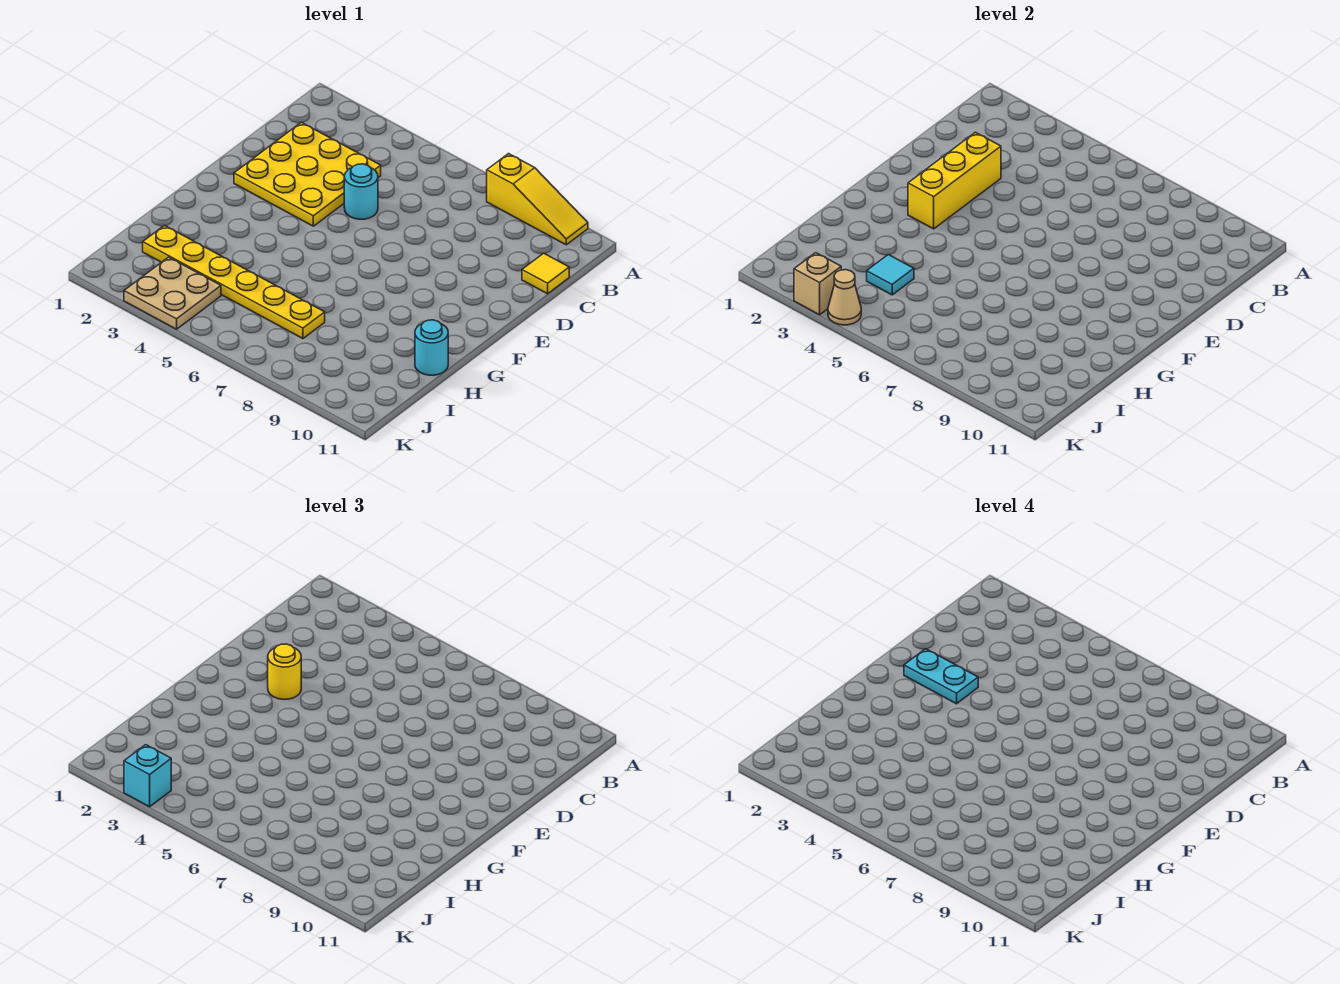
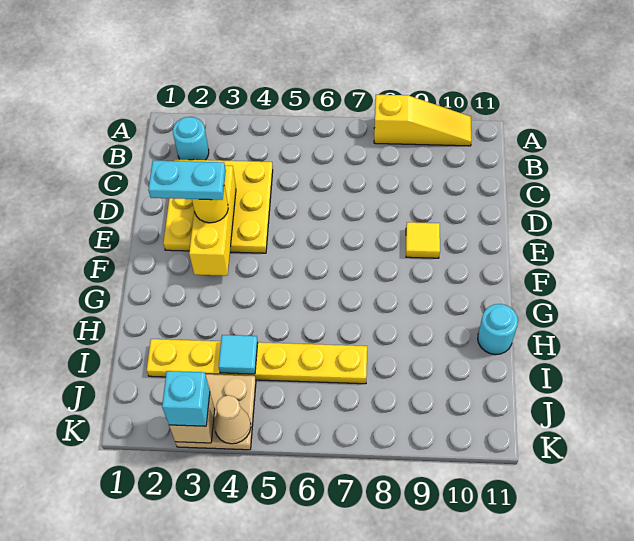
yellow tile C11 level 1 -> yellow tile E9 level 1
cyan round brick D5 level 1 -> cyan round brick B2 level 1

